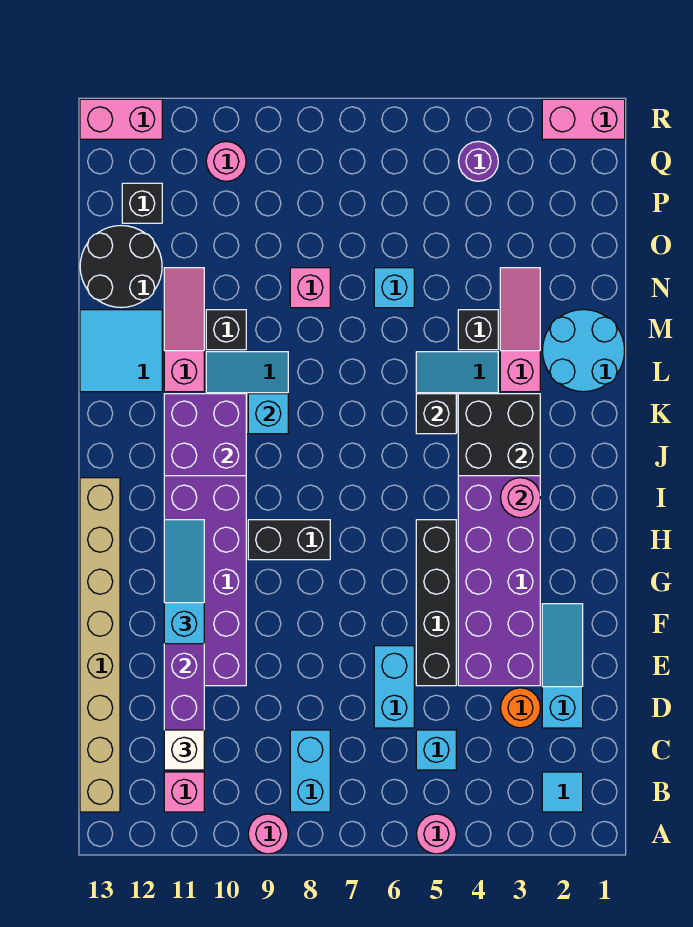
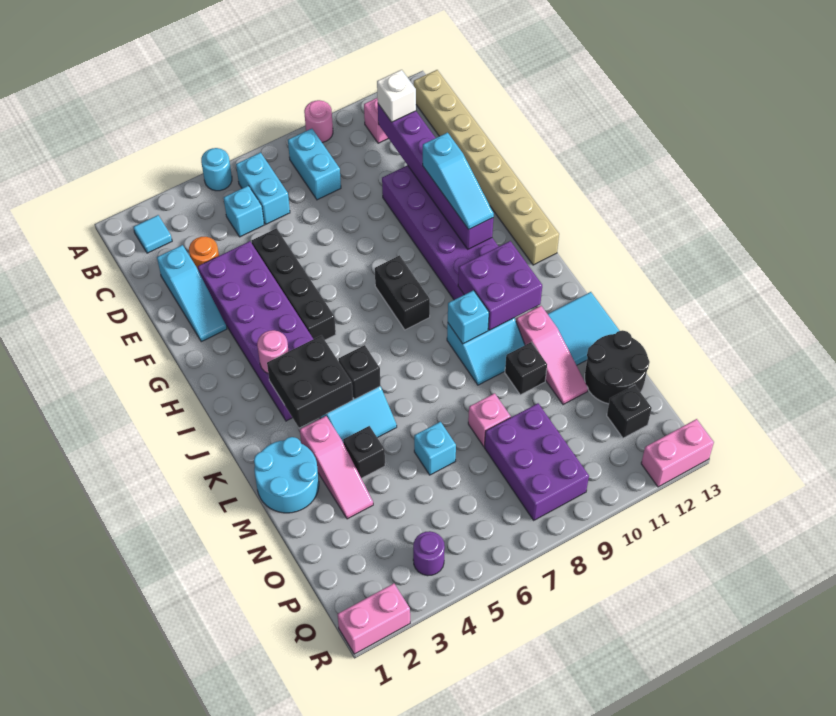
pink round brick A5 level 1 -> cyan round brick A5 level 1
cyan brick D6:E6 level 1 -> cyan brick B6:C6 level 1
black brick H8:H9 level 1 -> black brick H8:I8 level 1
none -> purple brick O8:Q9 level 1
pink round brick Q10 level 1 -> none

